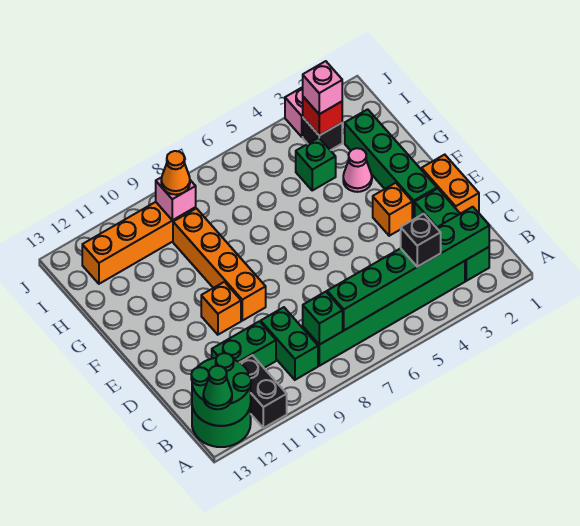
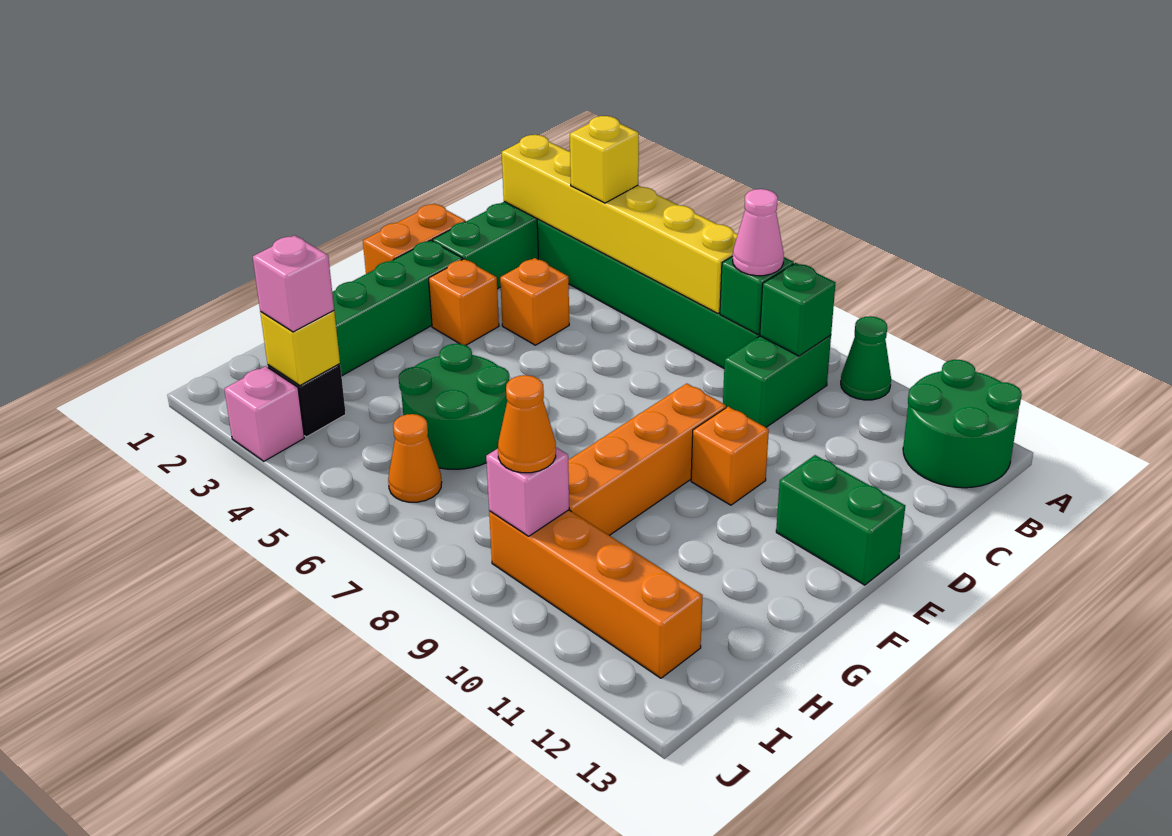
black brick A11:B11 level 1 -> none
green round brick A12:B13 level 2 -> green round brick G5:H6 level 1
green cone A13 level 3 -> green cone A10 level 1
green brick B2:B7 level 2 -> yellow brick B2:B7 level 2
black brick B4 level 3 -> yellow brick B4 level 3
green brick C10:C11 level 1 -> green brick E12:E13 level 1
none -> orange brick D4 level 1
pink cone G3 level 1 -> pink cone B8 level 3
green brick H4 level 1 -> green brick B9 level 2
red brick I3 level 2 -> yellow brick I3 level 2
none -> orange cone I6 level 1

